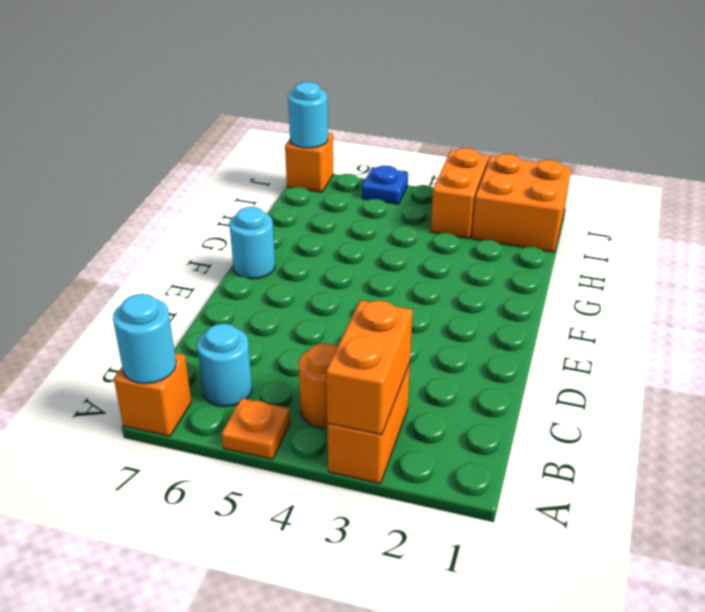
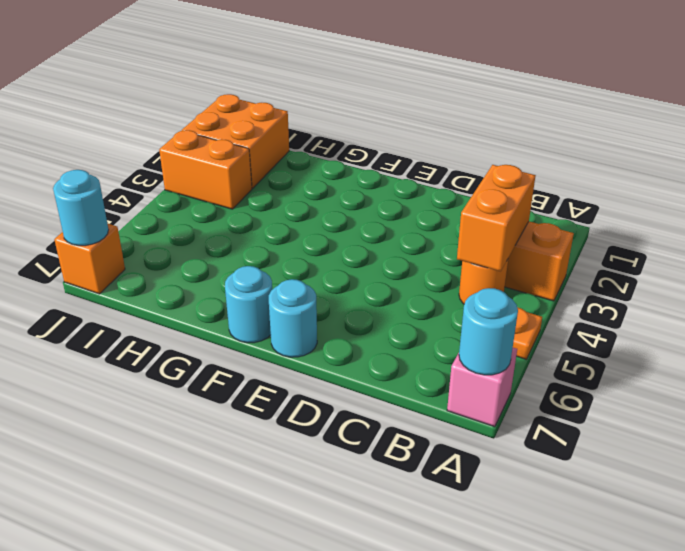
orange brick A3:B3 level 2 -> orange brick B3:B4 level 2
orange brick A7 level 1 -> pink brick A7 level 1
cyan round brick B6 level 1 -> cyan round brick E7 level 1
blue plate J5 level 1 -> none

